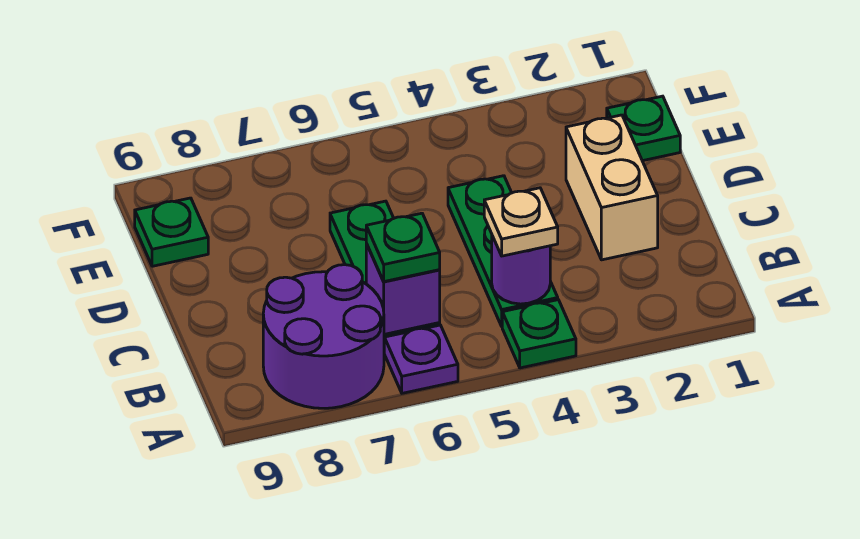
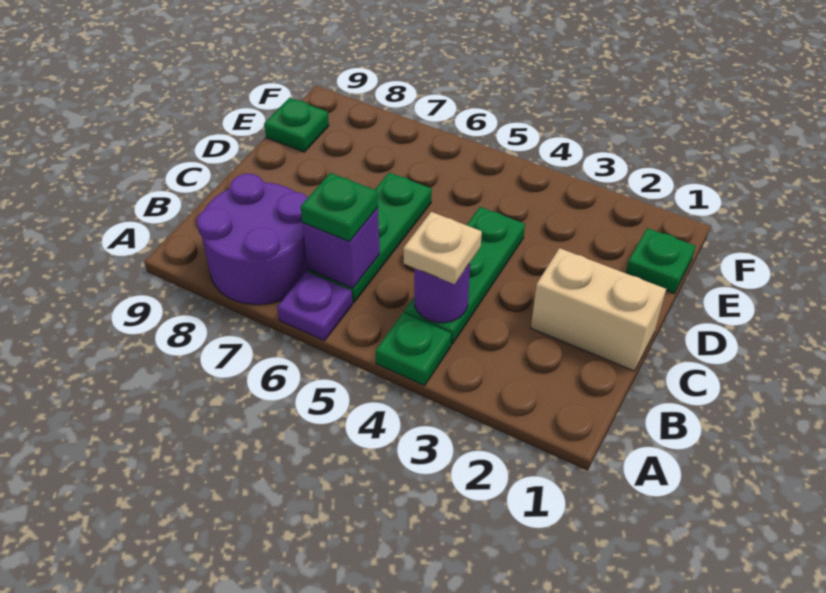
tan brick C2:D2 level 1 -> tan brick C1:C2 level 1

